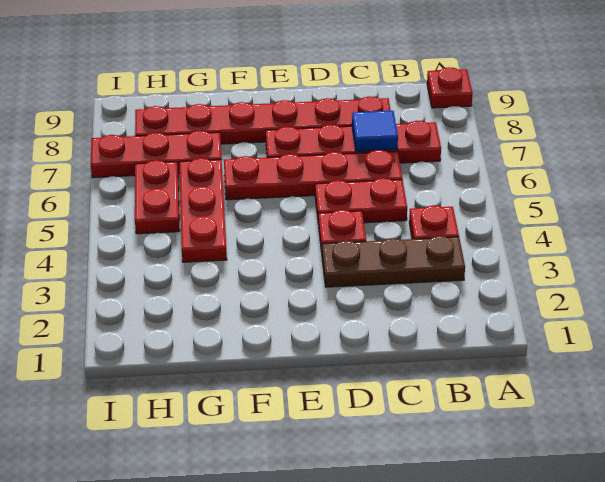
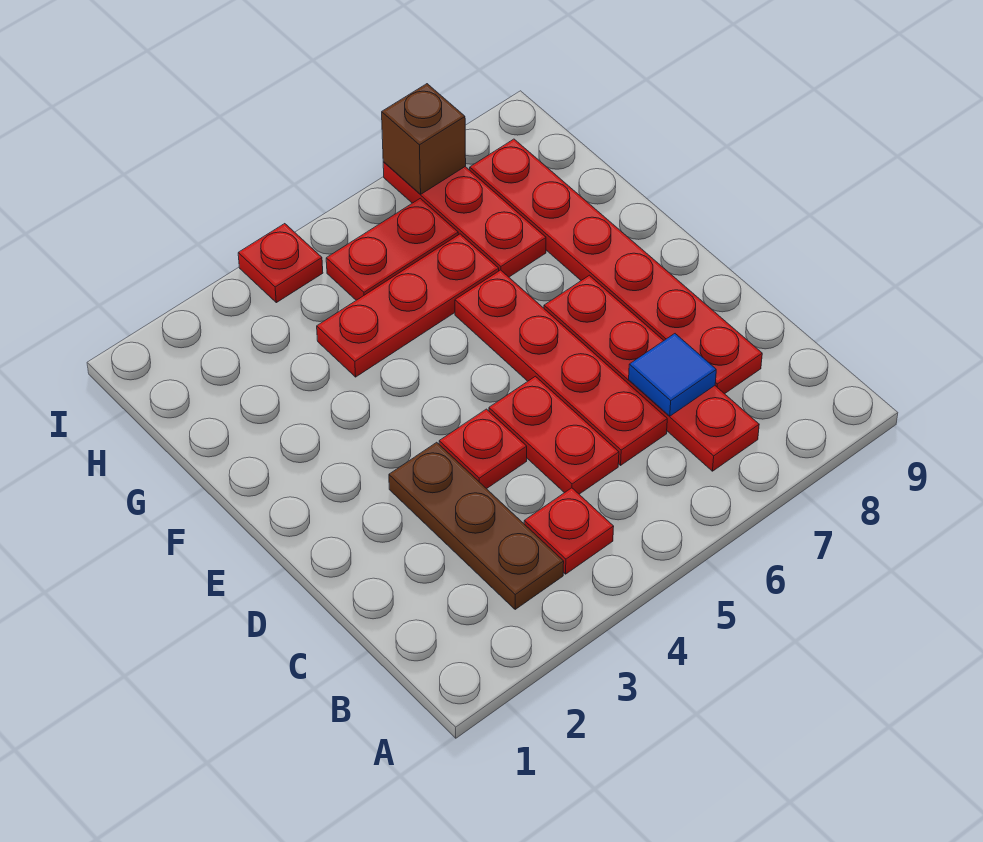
red plate A9 level 1 -> red plate I4 level 1
none -> brown brick I7 level 2

